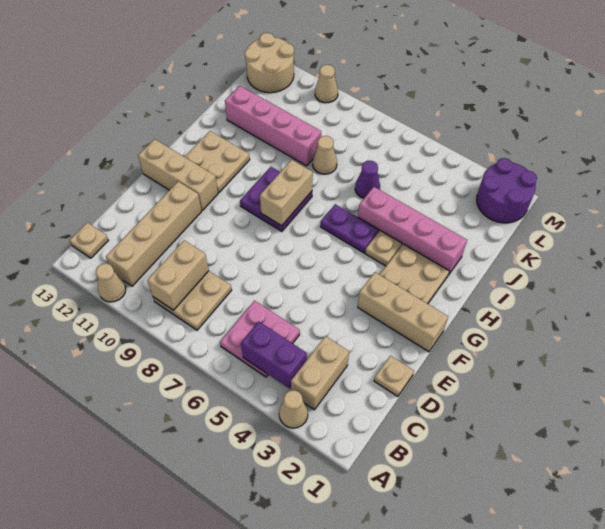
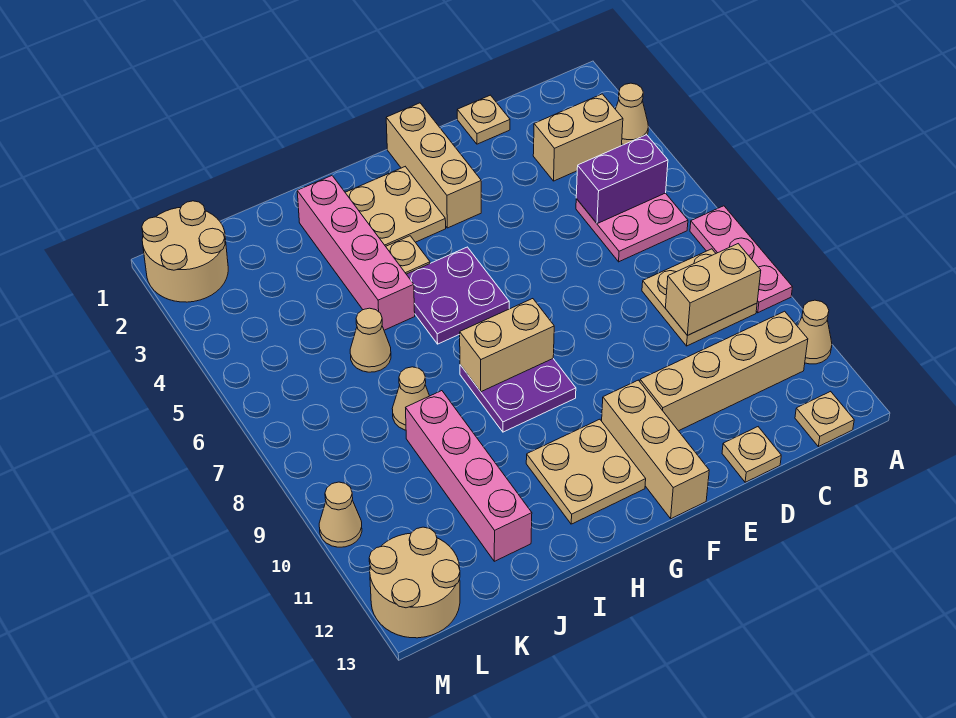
none -> pink plate A7:A9 level 1
purple brick B4:B5 level 2 -> purple brick B5:C5 level 2
none -> tan plate D13 level 1
purple plate H5:H6 level 1 -> purple plate G5:H6 level 1
purple cone J6 level 1 -> tan cone J6 level 1
purple round brick L1:M2 level 1 -> tan round brick L1:M2 level 1

